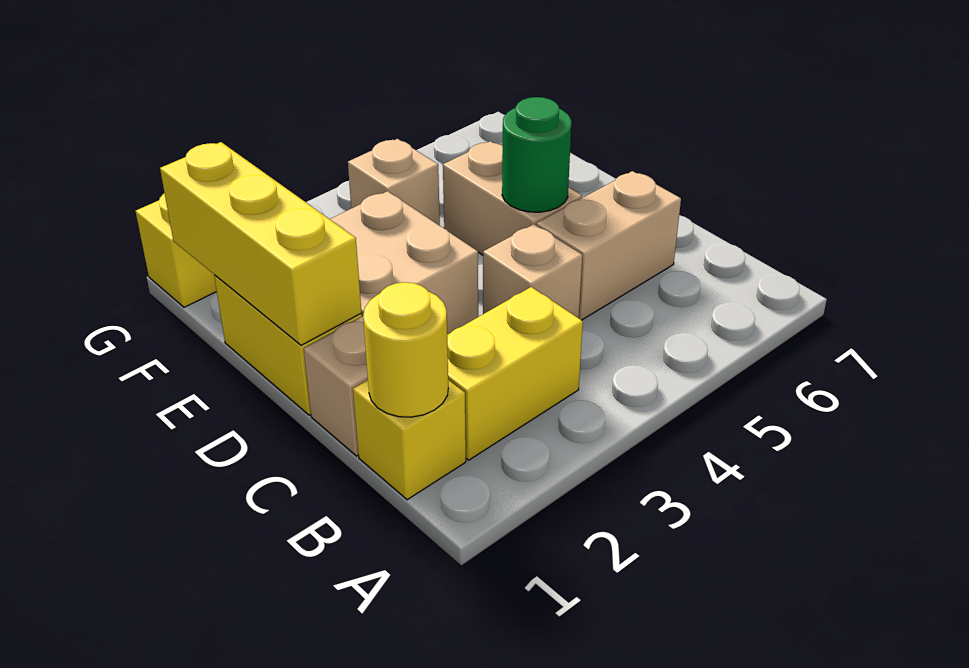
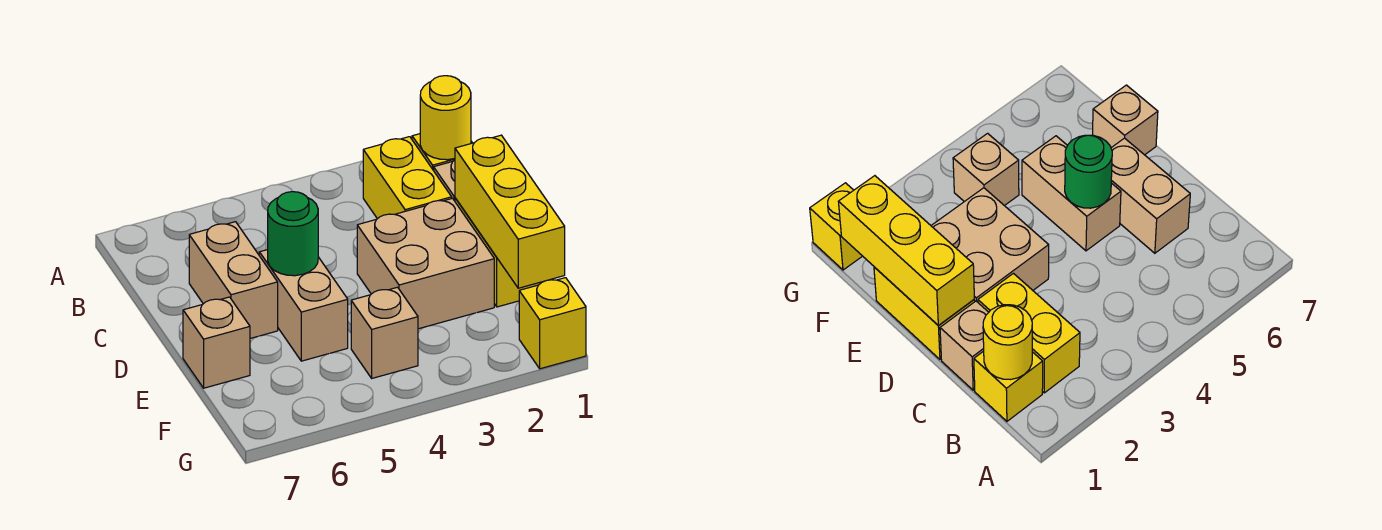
yellow brick B2:B3 level 1 -> yellow brick B2:C2 level 1
tan brick C4 level 1 -> tan brick E7 level 1
tan brick C5:C6 level 1 -> tan brick C6:D6 level 1

